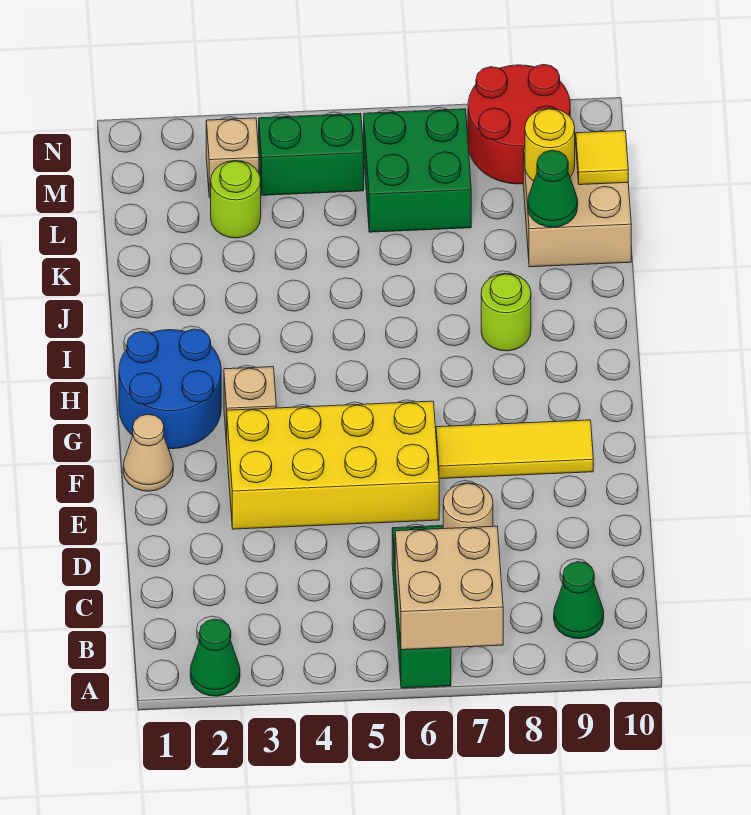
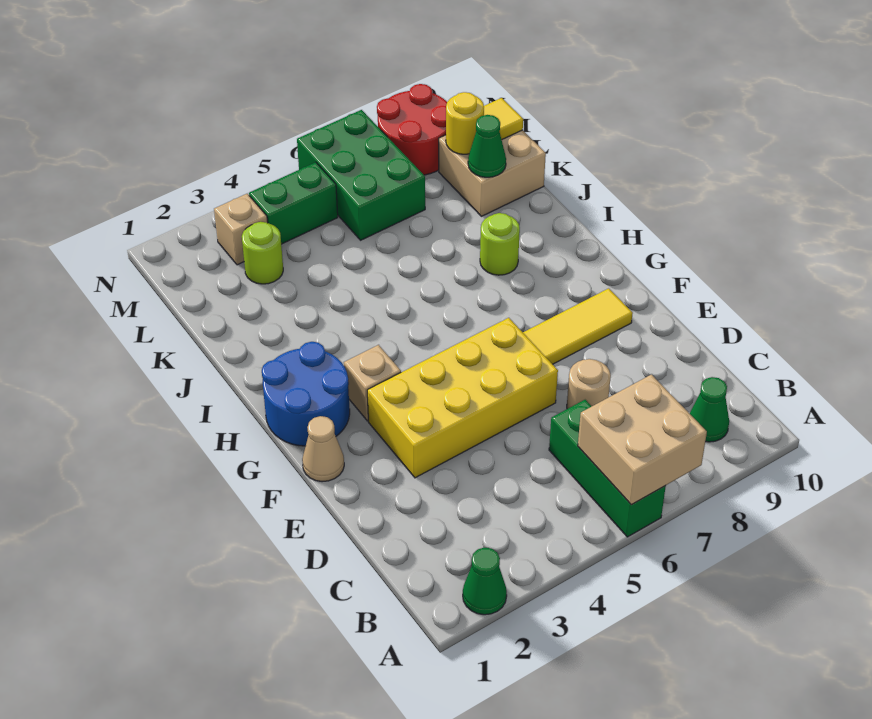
green brick L6:M7 level 1 -> green brick L6:N7 level 1

